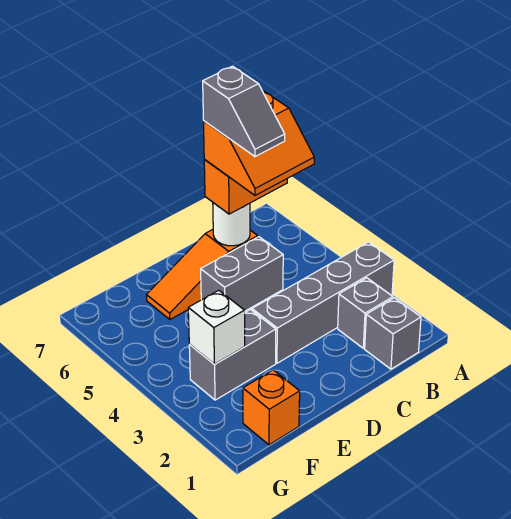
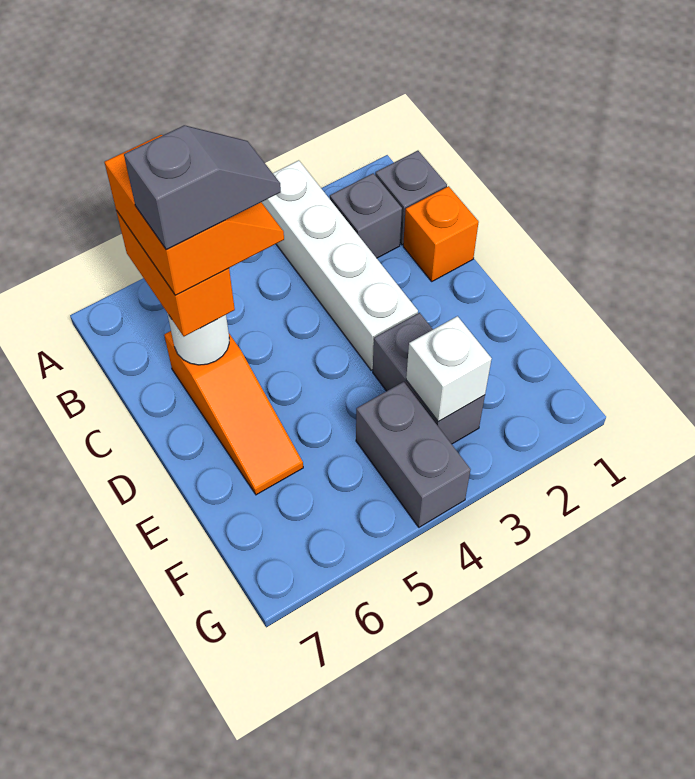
grey brick A3:D3 level 1 -> white brick A3:D3 level 1
grey brick C5:D5 level 1 -> grey brick F4:G4 level 1
orange brick F1 level 1 -> orange brick C1 level 1

